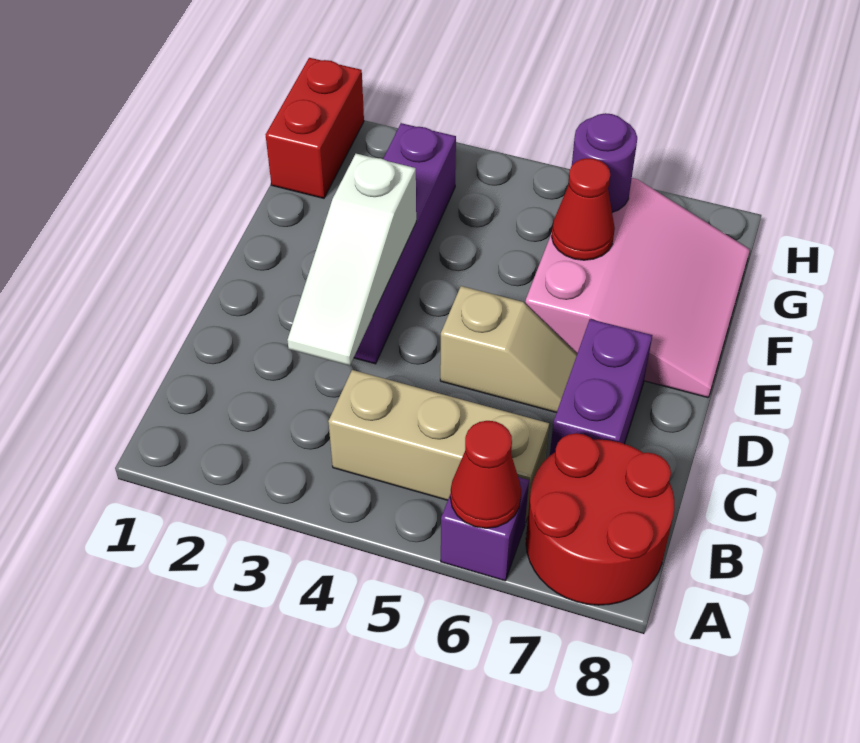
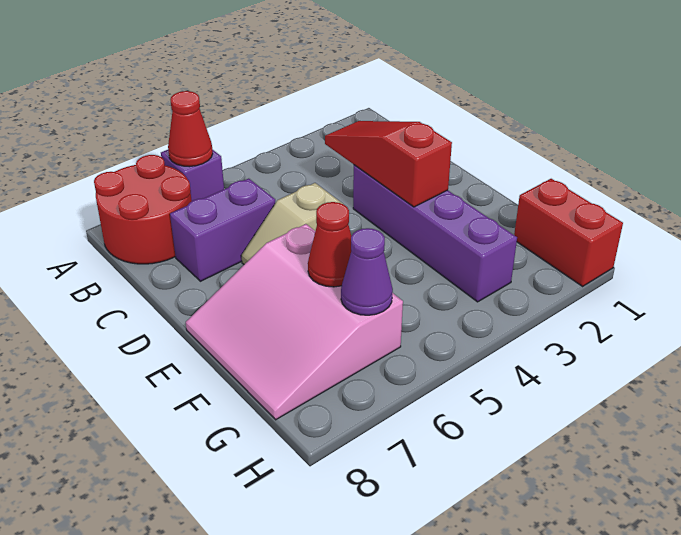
tan brick B4:B6 level 1 -> none
white slope C3:E3 level 2 top E -> red slope C3:E3 level 2 top E
purple brick C7:D7 level 1 -> purple brick C6:C7 level 1
purple round brick G6 level 2 -> purple cone G6 level 2

